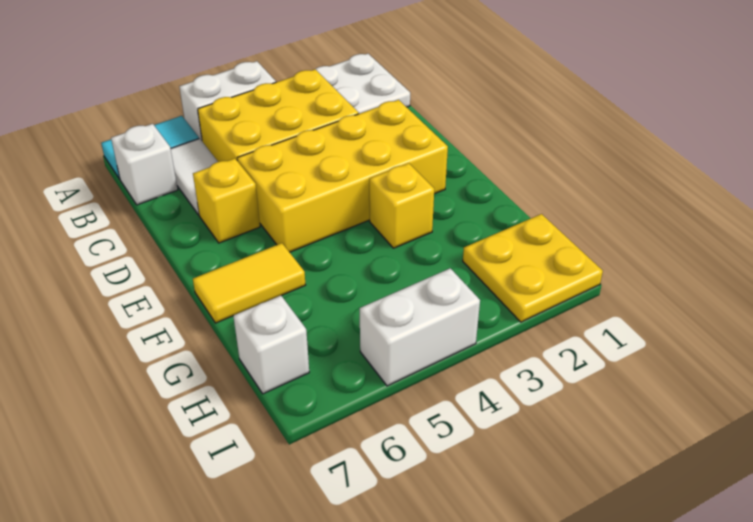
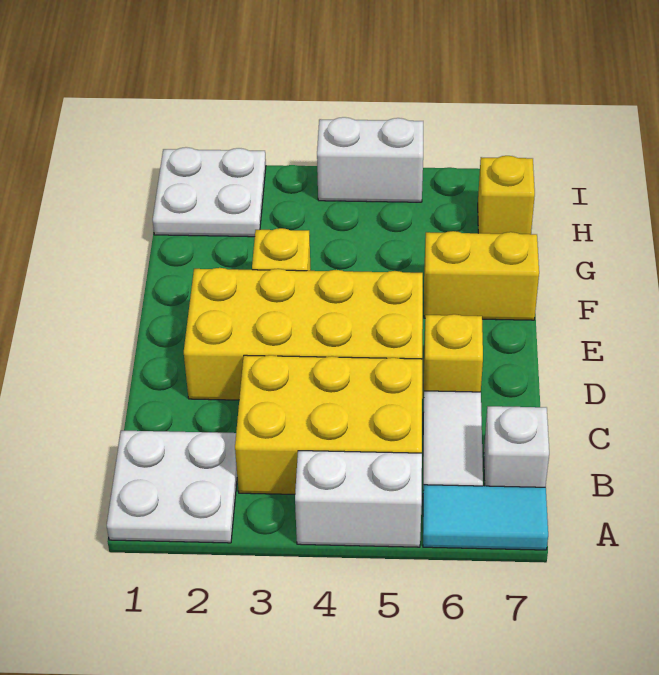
yellow tile F6:F7 level 1 -> yellow brick F6:F7 level 1
yellow plate H1:I2 level 1 -> white plate H1:I2 level 1
white brick H7 level 1 -> yellow brick H7 level 1

